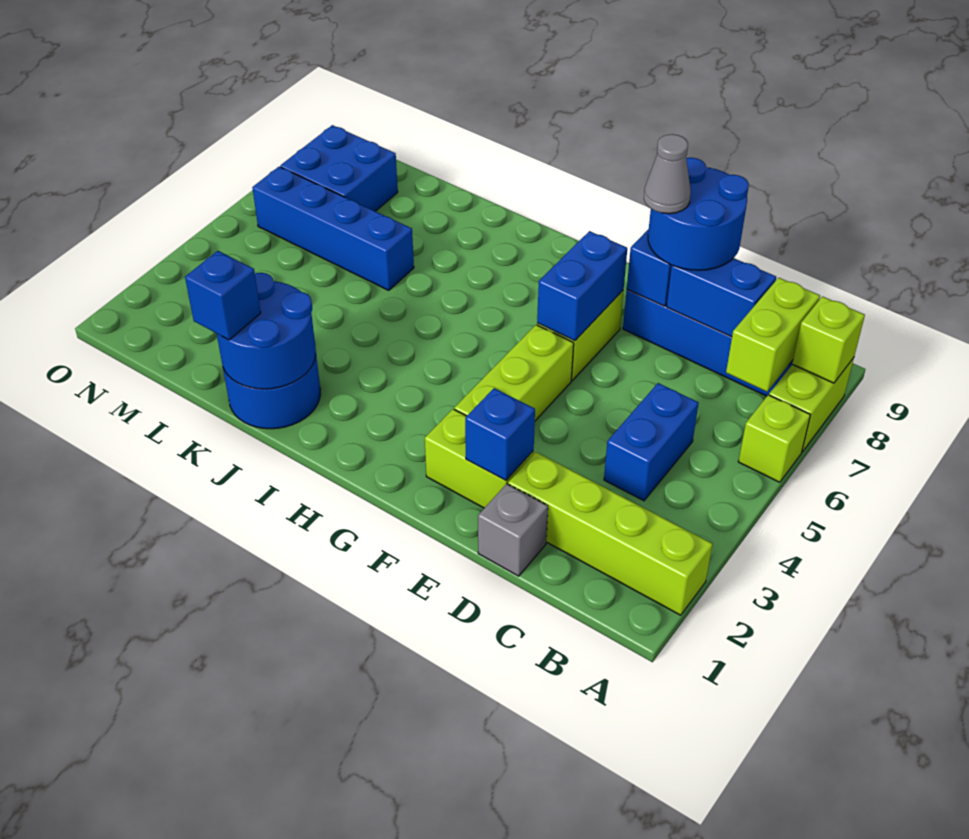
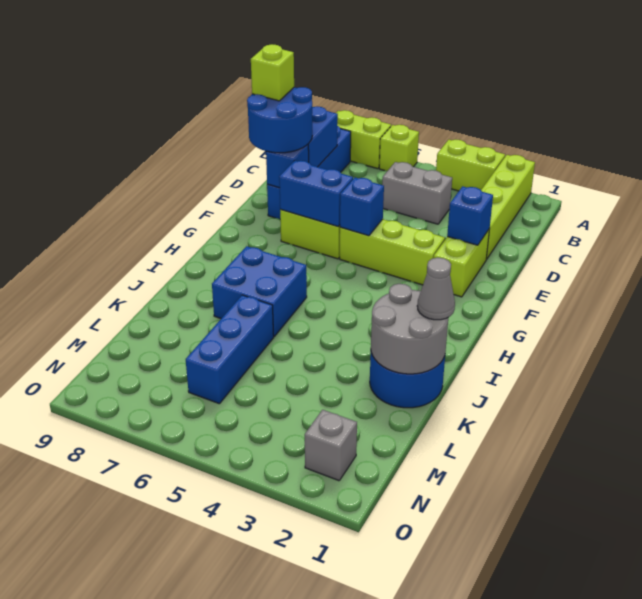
lime brick A8 level 2 -> lime brick D9 level 4
lime brick B7:B8 level 2 -> lime brick A3:A4 level 1
blue brick C4:C5 level 1 -> grey brick C4:C5 level 1
grey brick D1 level 1 -> grey brick N2 level 1
grey cone E8 level 4 -> grey cone J1 level 3
blue round brick J1:K2 level 2 -> grey round brick J1:K2 level 2
blue brick K1 level 3 -> blue brick F5 level 2
blue brick K6:N6 level 1 -> blue brick K6:M6 level 1
blue brick M7:N8 level 1 -> blue brick I6:J7 level 1

